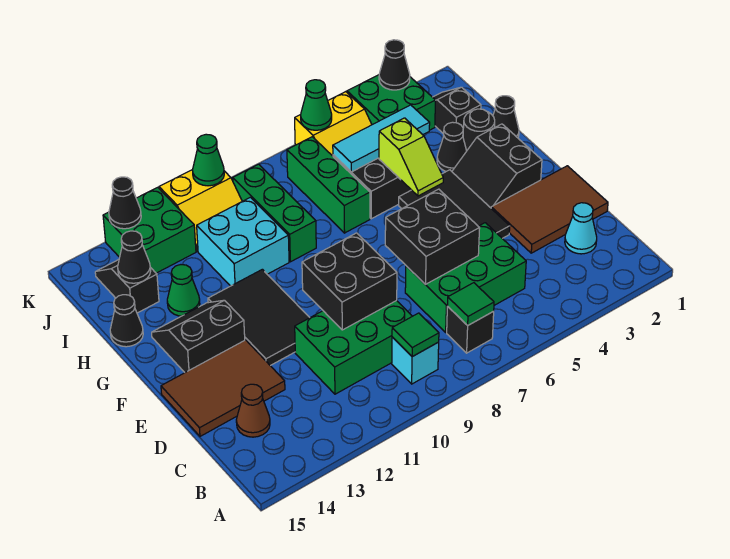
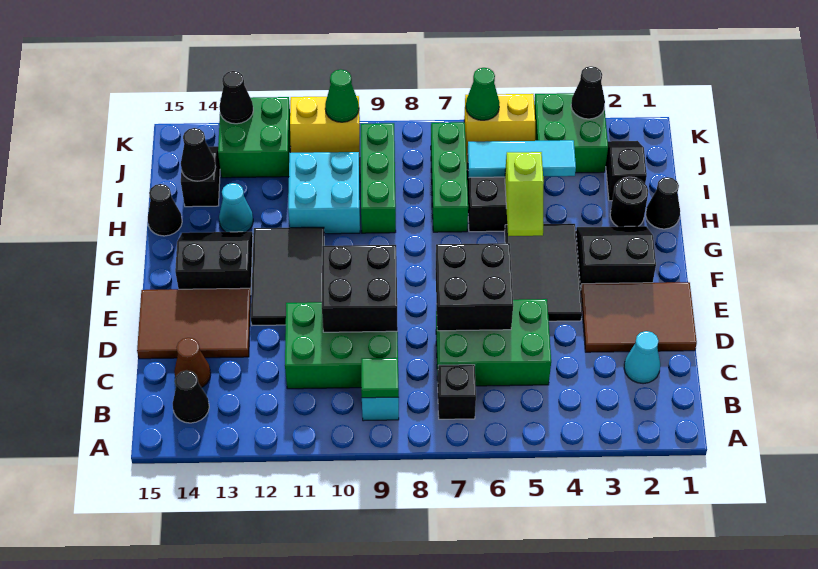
green tile B7 level 2 -> none
black slope F2:G3 level 1 top 2 -> black slope F2:G3 level 1 top F
black cone H3 level 1 -> black cone B14 level 1
green cone H13 level 1 -> cyan cone H13 level 1

